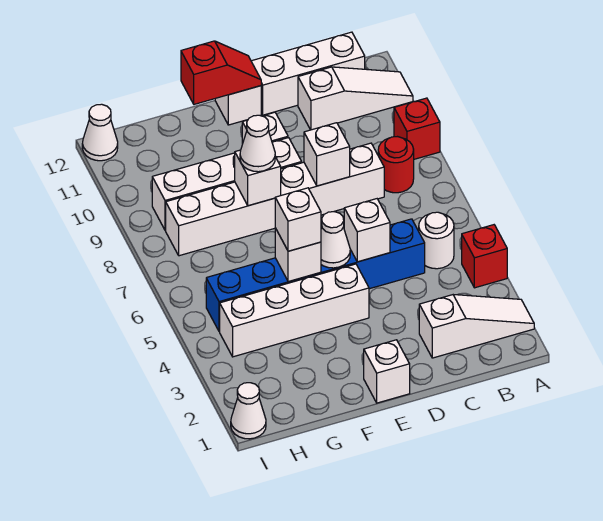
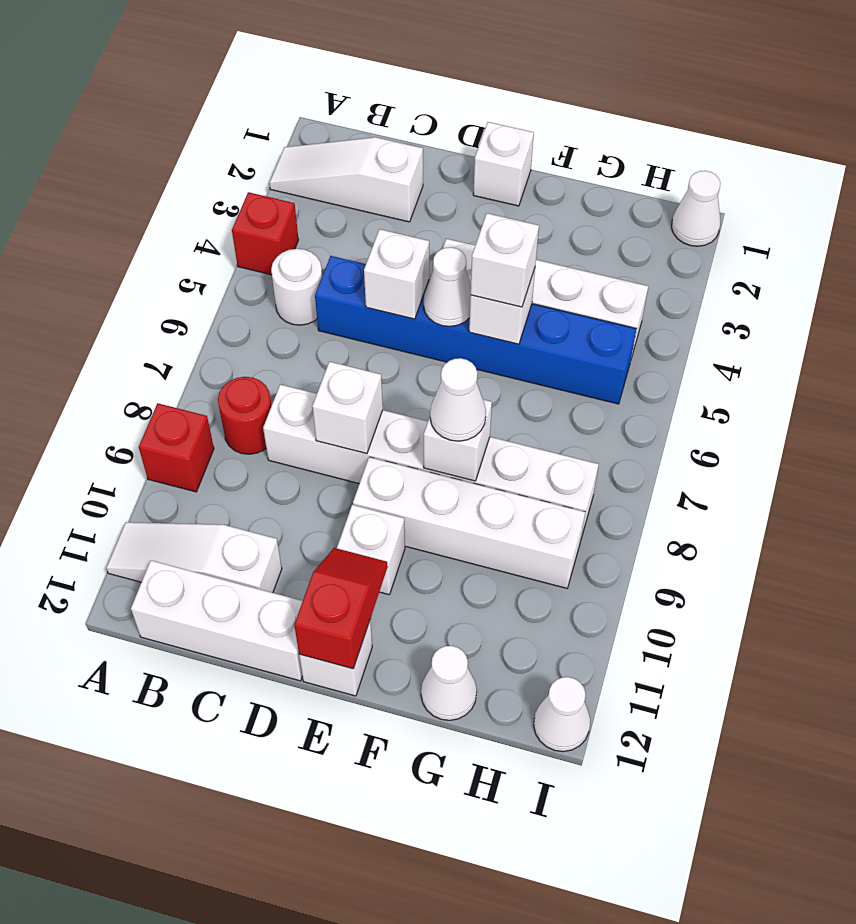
red slope E12:F12 level 2 top F -> red slope E11:E12 level 2 top 12
none -> white cone G12 level 1

